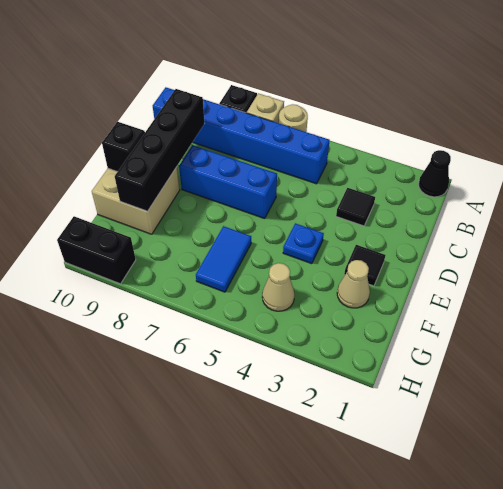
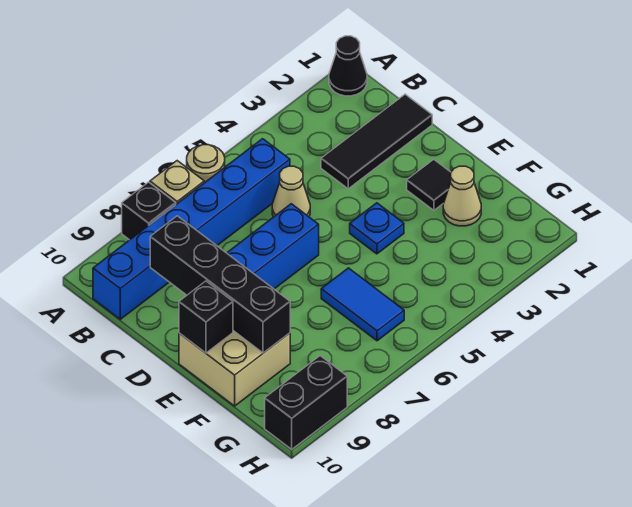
black tile C3 level 1 -> black tile C1:C3 level 1
tan cone G4 level 1 -> tan cone C5 level 1

